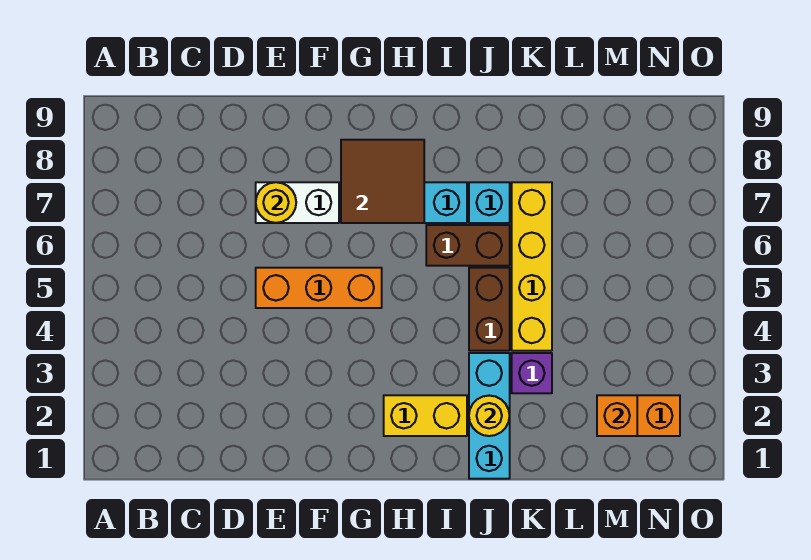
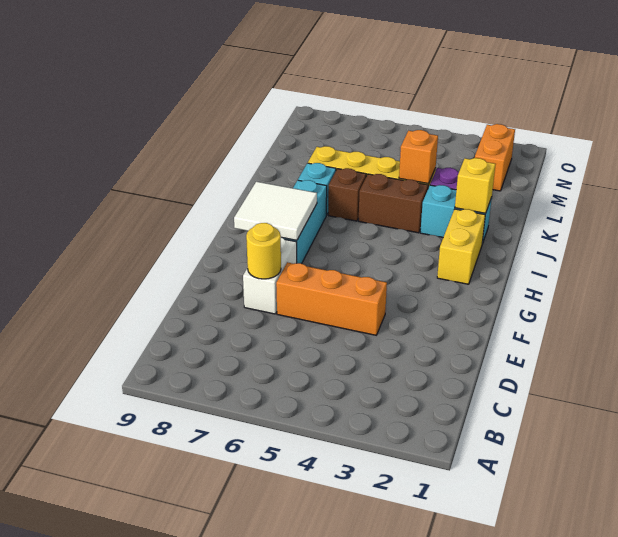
orange brick E5:G5 level 1 -> orange brick E4:E6 level 1
brown tile G7:H8 level 2 -> white tile G7:H8 level 2
brown brick I6:J6 level 1 -> brown brick J6 level 1
cyan brick J1:J3 level 1 -> cyan brick J2:J3 level 1
yellow round brick J2 level 2 -> yellow brick J2 level 2
orange brick M2 level 2 -> orange brick K4 level 2

